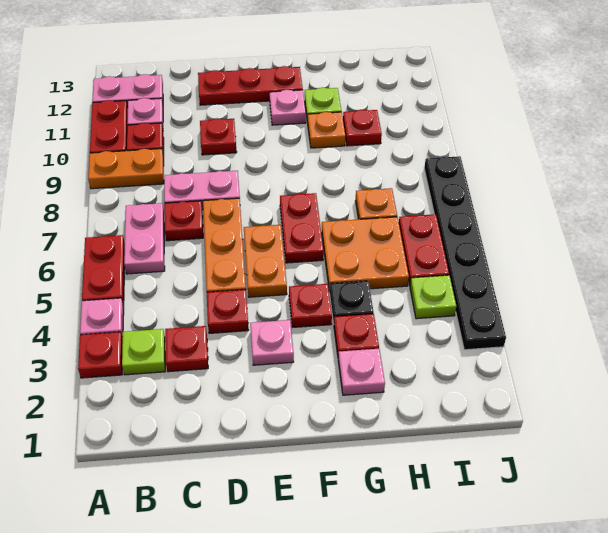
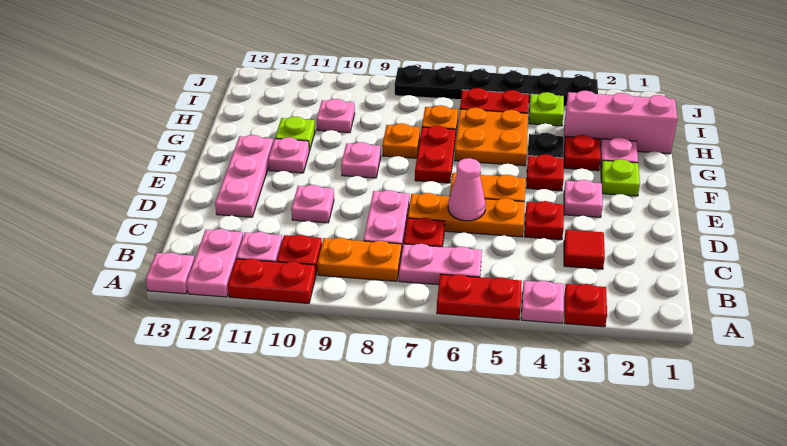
orange plate A9:B9 level 1 -> orange plate B8:B9 level 1
none -> pink plate A13 level 1
lime plate B3 level 1 -> lime plate F2 level 1
red plate C3 level 1 -> red tile C3 level 1
none -> pink cone D6 level 2
red plate D10 level 1 -> pink plate D10 level 1
red plate D12:F12 level 1 -> pink plate D12:F12 level 1
red plate F6:F7 level 1 -> red plate F7:G7 level 1
none -> pink plate F9 level 1
orange plate G10 level 1 -> orange plate G8 level 1
none -> pink brick H1:H3 level 1
red plate H10 level 1 -> pink plate H10 level 1

